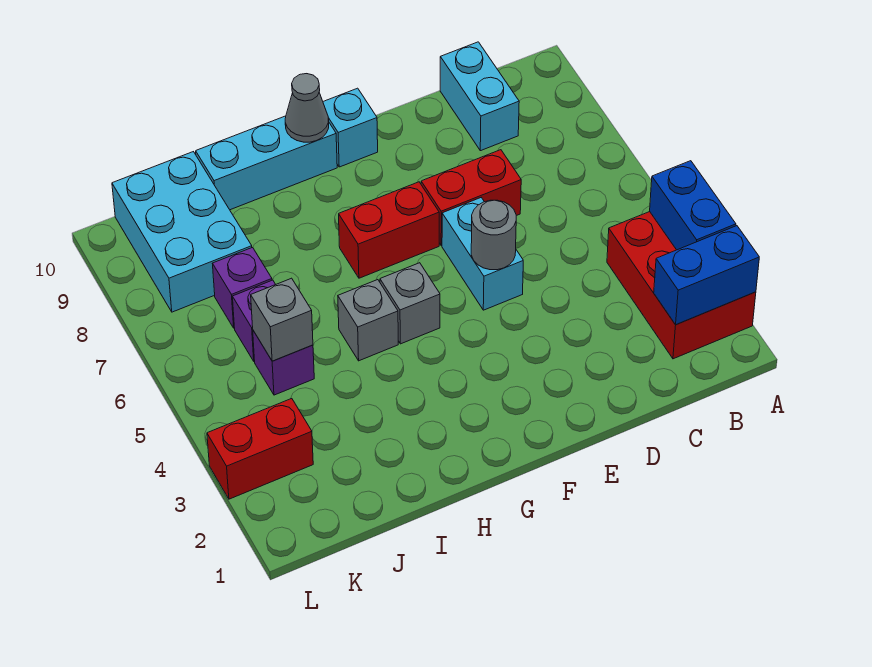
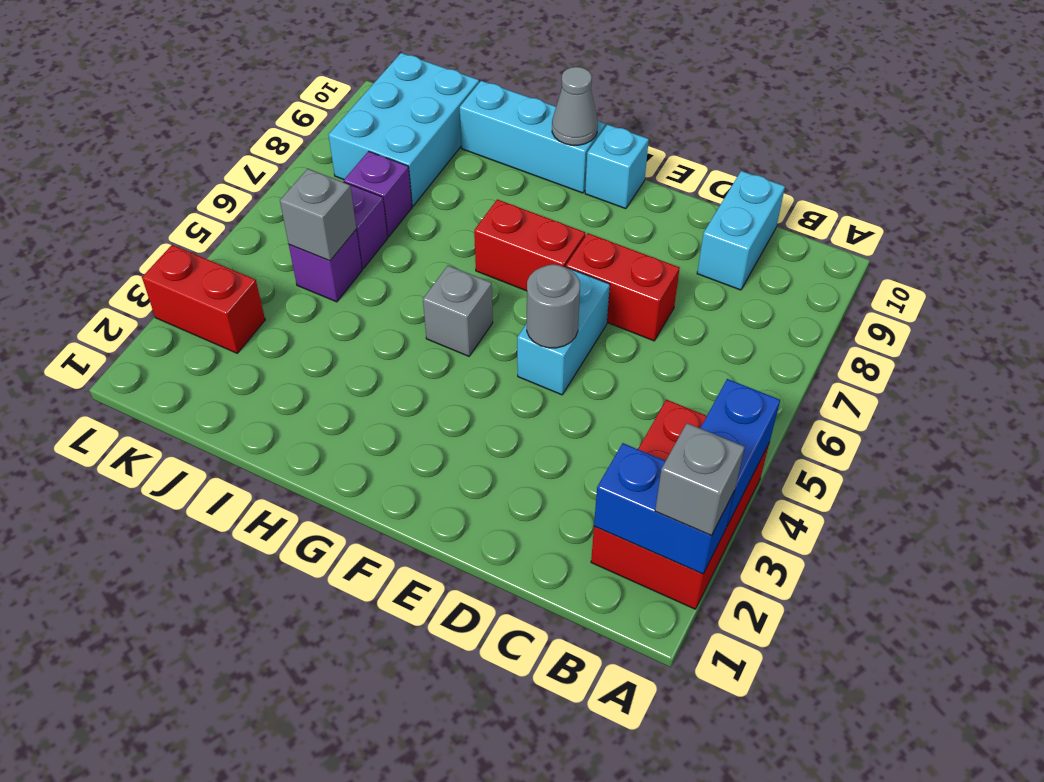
grey brick H5 level 1 -> grey brick A2 level 3

